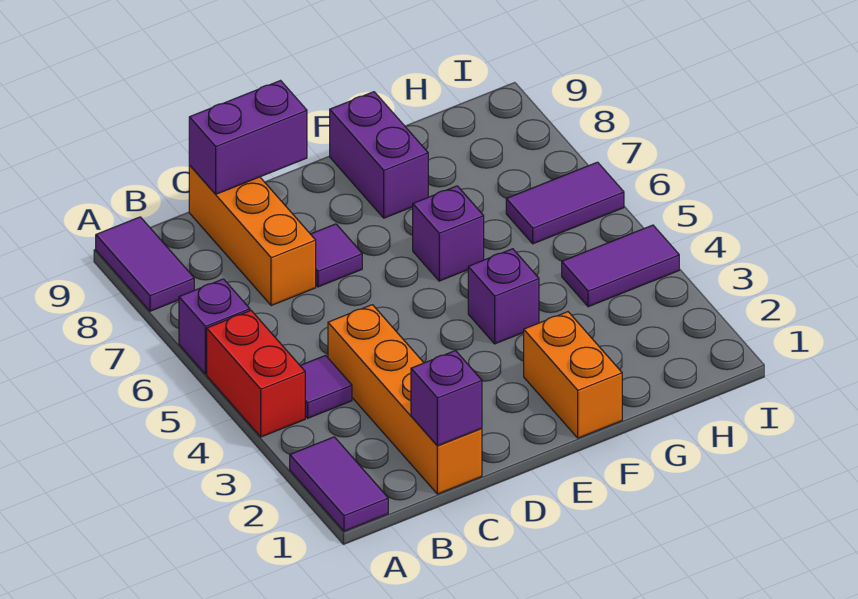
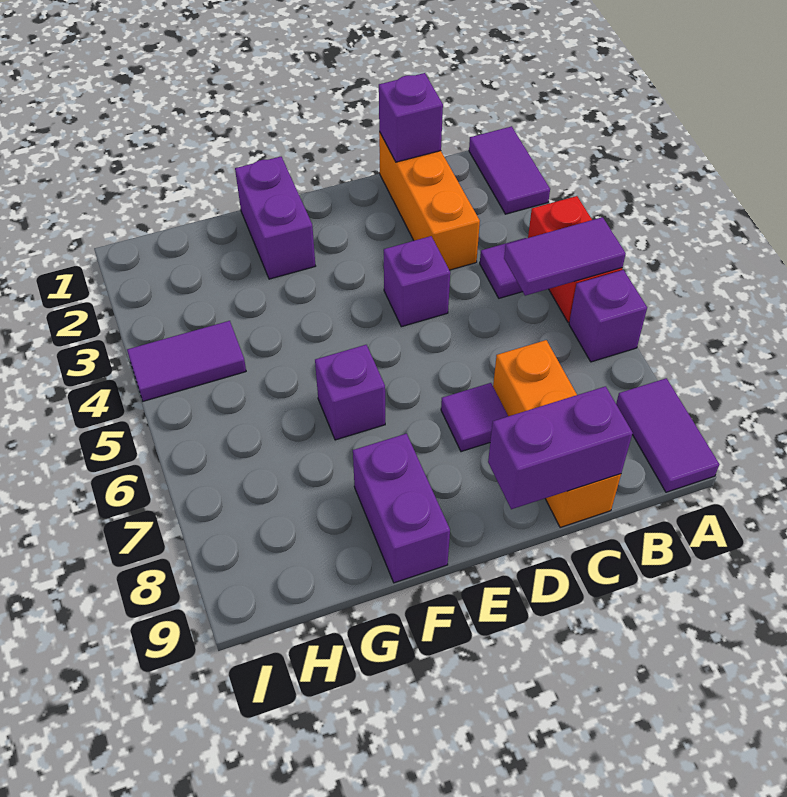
orange brick C1:C4 level 1 -> orange brick C1:C3 level 1
orange brick F1:F2 level 1 -> purple brick F1:F2 level 1
purple brick F4 level 1 -> purple brick D4 level 1
purple tile H6:I6 level 1 -> purple tile A5:B5 level 2

